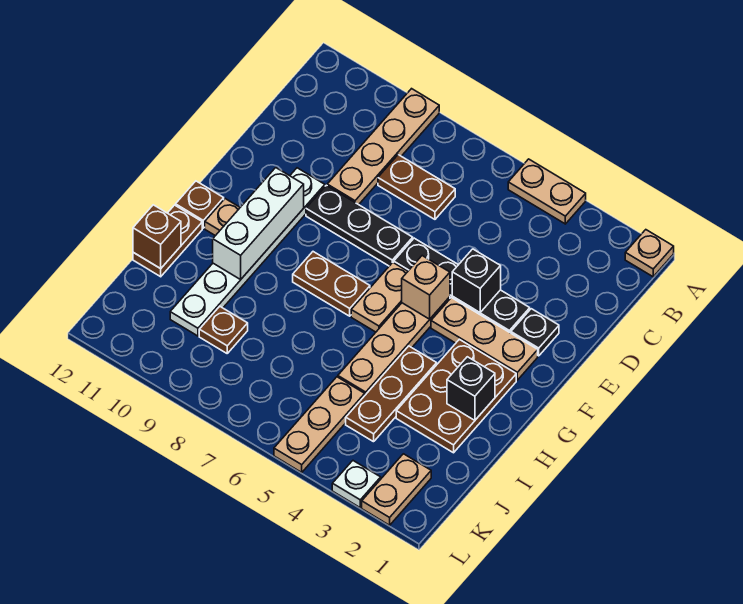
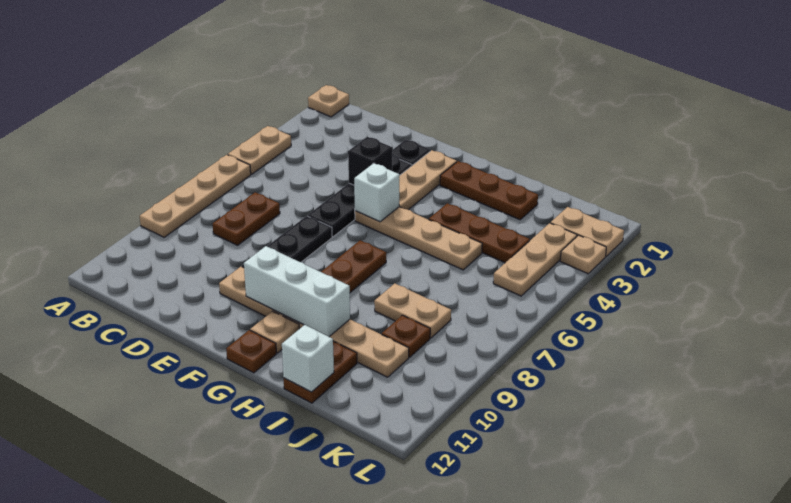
tan plate A9:D9 level 1 -> tan plate A6:A9 level 1
white plate E10:J10 level 1 -> tan plate E10:J10 level 1
tan brick F5 level 2 -> white brick F5 level 2
tan plate F6:G6 level 1 -> tan plate I8:J8 level 1
brown plate G2:I3 level 1 -> brown plate G2:I2 level 1
black brick H2 level 2 -> none
brown plate H12:I12 level 1 -> brown plate I11:I12 level 1
brown brick I12 level 2 -> white brick I12 level 2
tan plate J5:L5 level 1 -> tan plate K3:K5 level 1
white plate L3 level 1 -> tan plate L3 level 1

